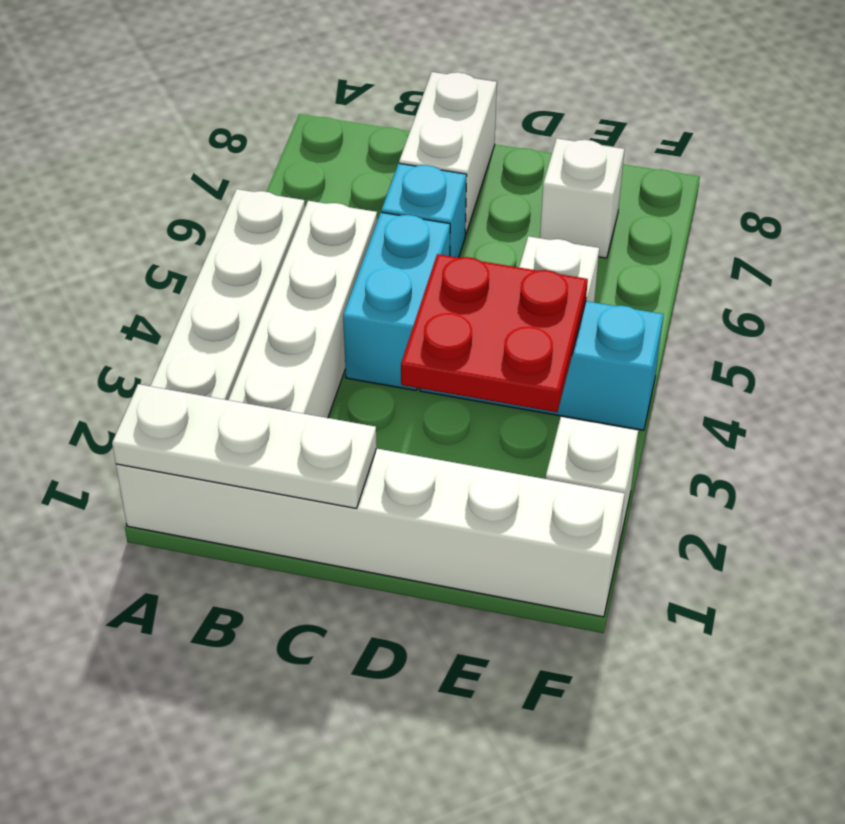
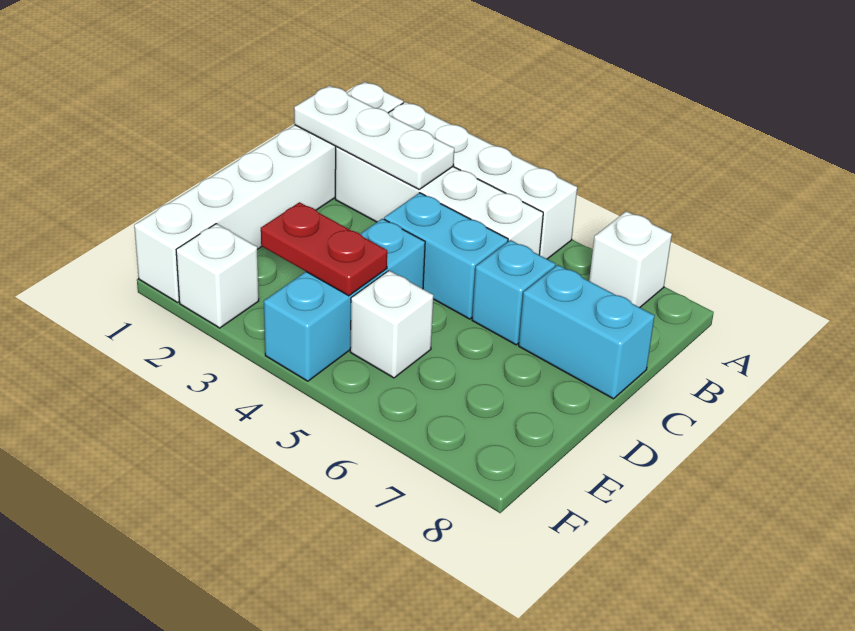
white plate A1:C1 level 2 -> white plate B1:B3 level 2
white brick C7:C8 level 1 -> cyan brick C7:C8 level 1
red plate D3:E4 level 2 -> red plate E3:E4 level 2
white brick E7 level 1 -> white brick A7 level 1

